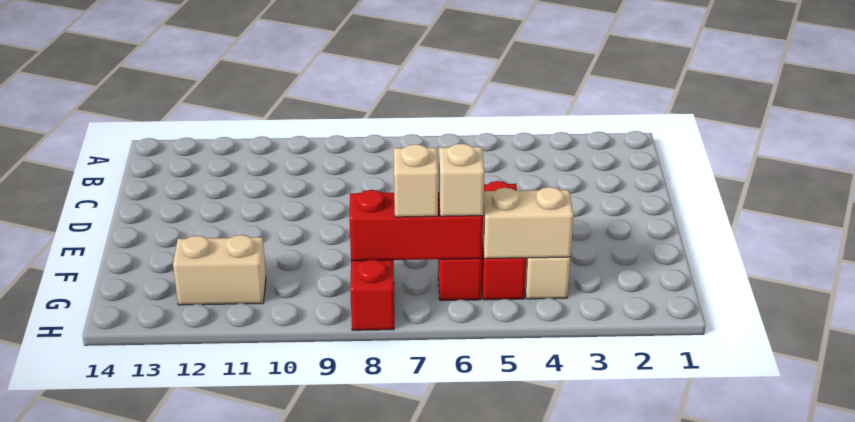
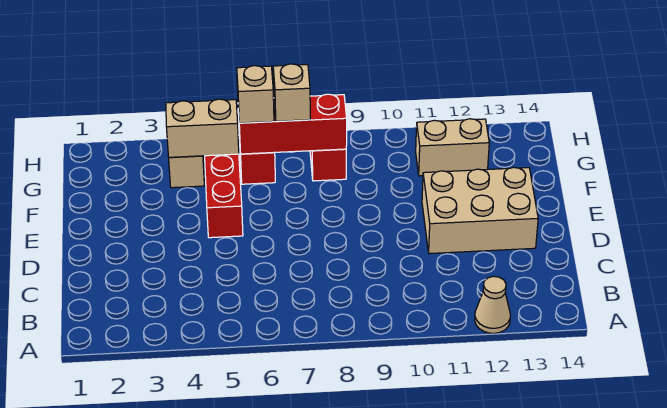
none -> tan cone A12 level 1
none -> tan brick D11:E13 level 1

